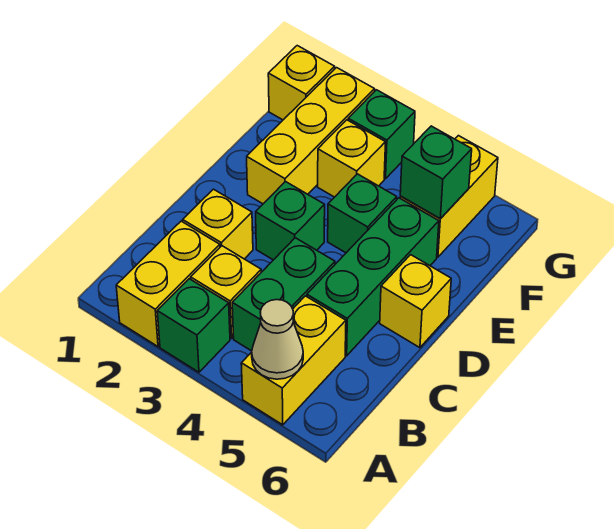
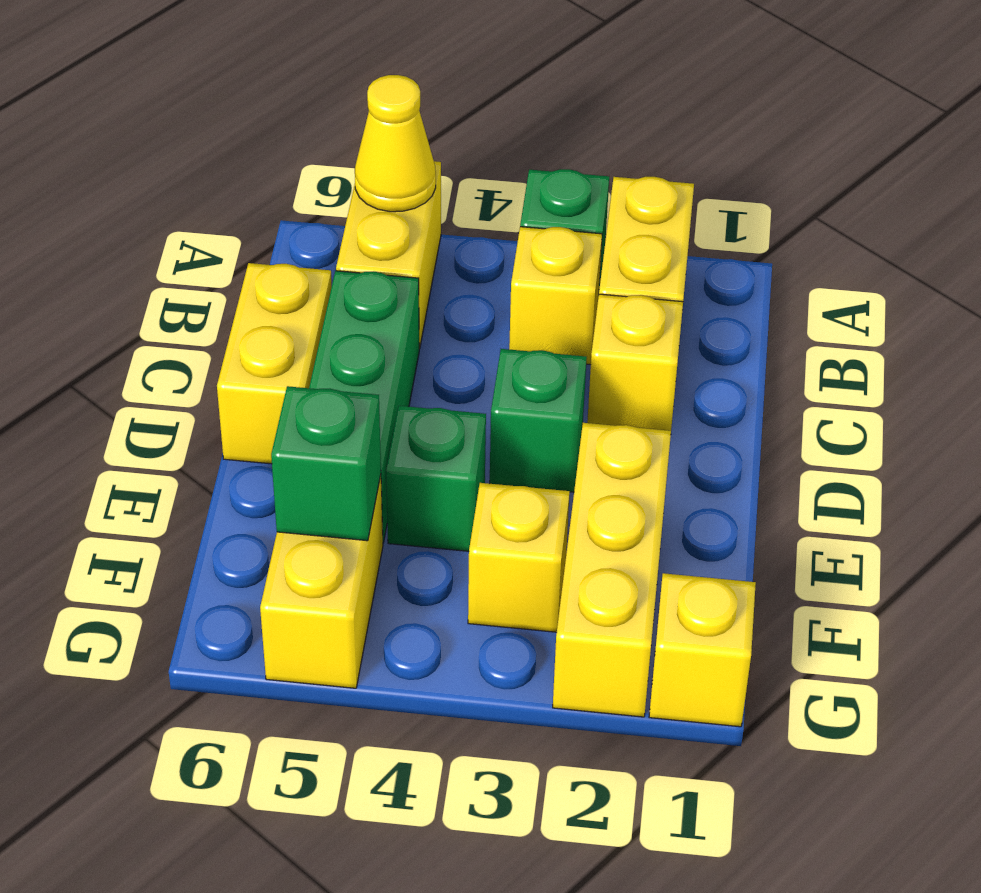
tan cone A5 level 2 -> yellow cone A5 level 2
green brick B4:C4 level 1 -> none
yellow brick D6 level 1 -> yellow brick C6:D6 level 1
green brick G3 level 1 -> none

